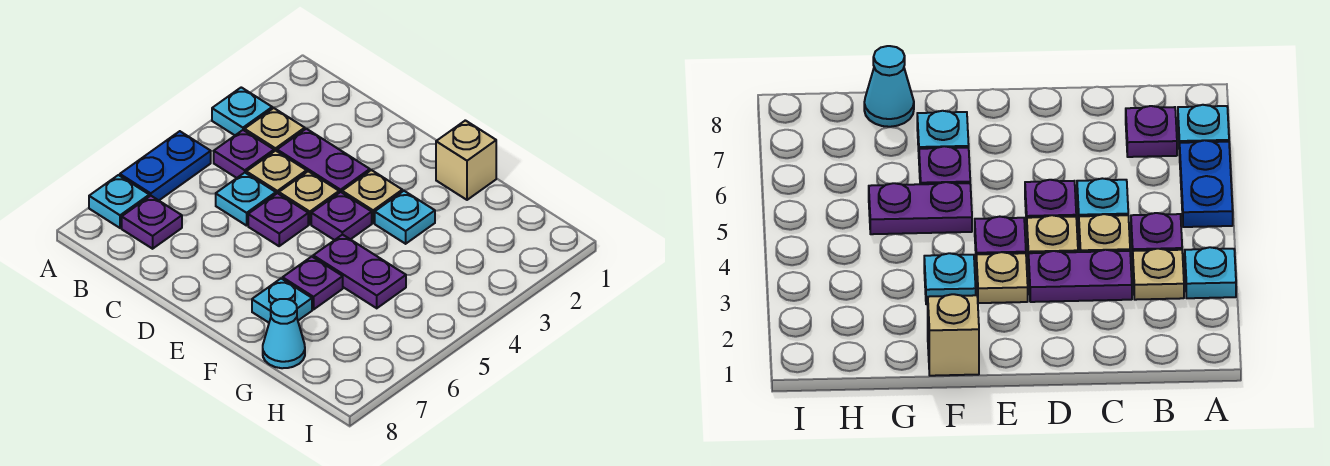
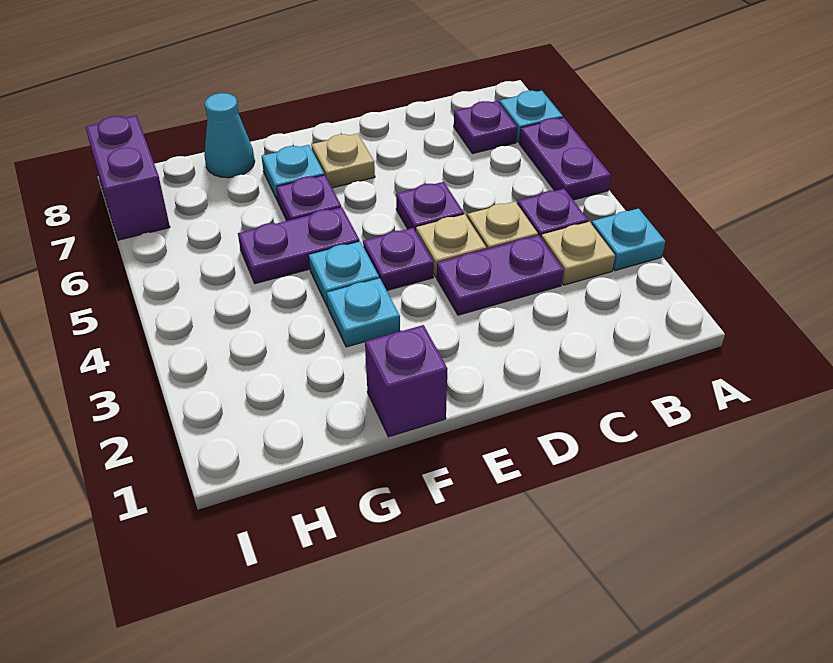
blue plate A5:A6 level 1 -> purple plate A5:A6 level 1
cyan plate C5 level 1 -> cyan plate F4 level 1
tan plate E3 level 1 -> tan plate E7 level 1
tan brick F1 level 1 -> purple brick F1 level 1
none -> purple brick I7:I8 level 1

